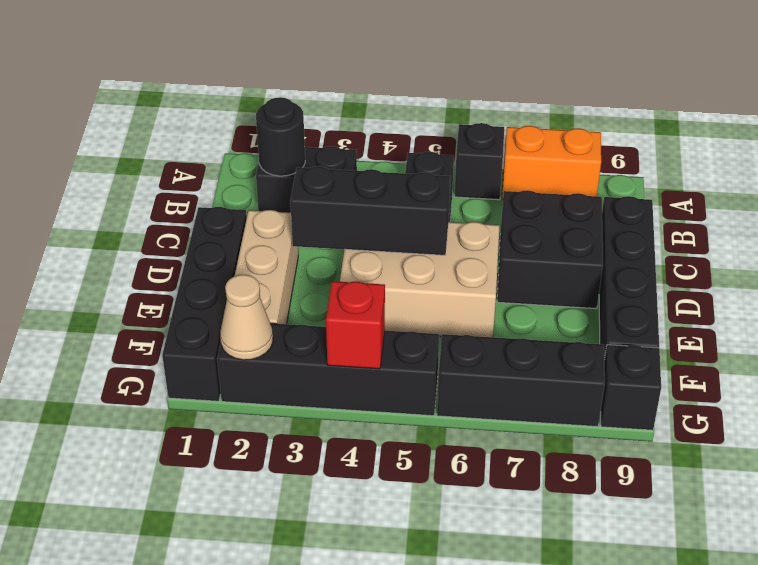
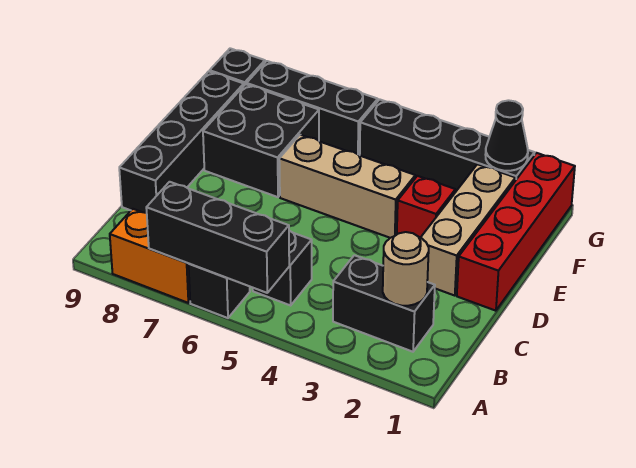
black round brick B2 level 2 -> tan round brick B2 level 2
black brick C7:D8 level 1 -> black brick E7:F8 level 1
black brick D1:G1 level 1 -> red brick D1:G1 level 1
black brick D3:D5 level 2 -> black brick A5:A7 level 2
tan brick D4:E6 level 1 -> tan brick E4:E6 level 1
tan cone G2 level 2 -> black cone G2 level 2
red brick G4 level 2 -> red brick E3 level 1

